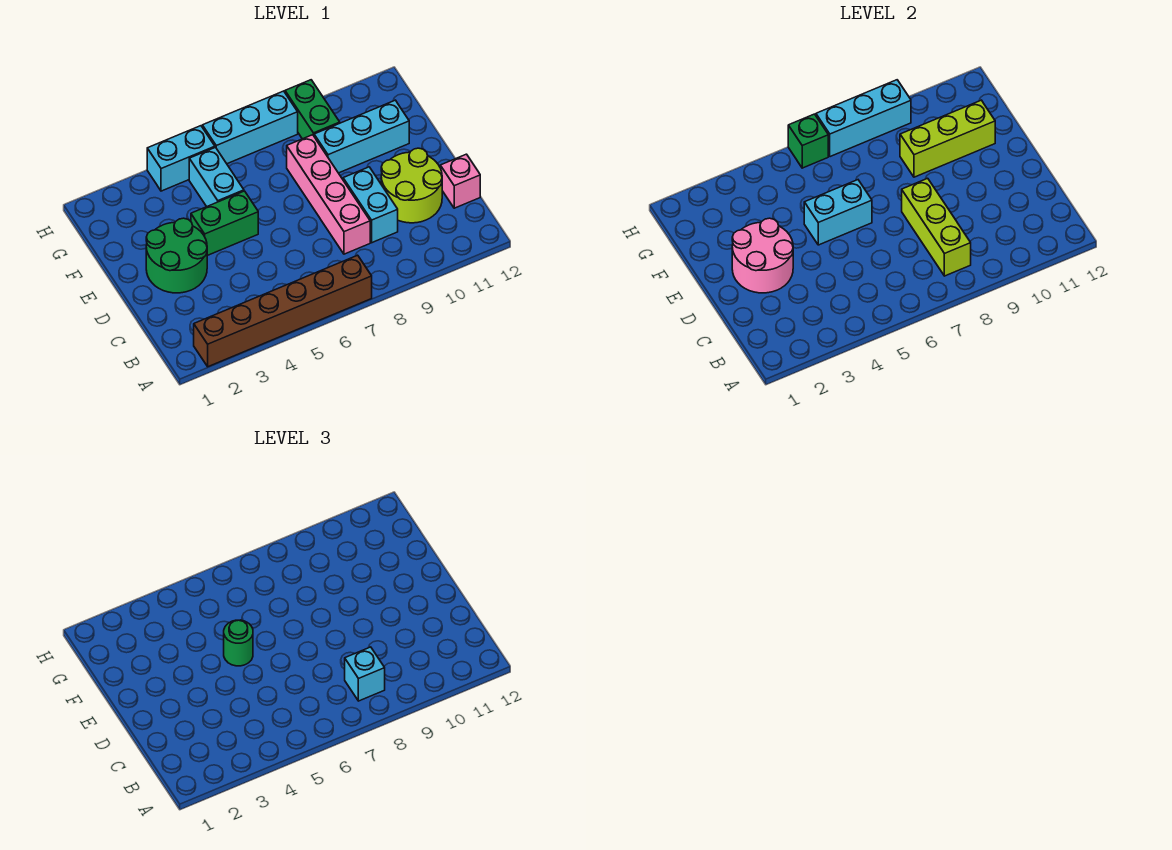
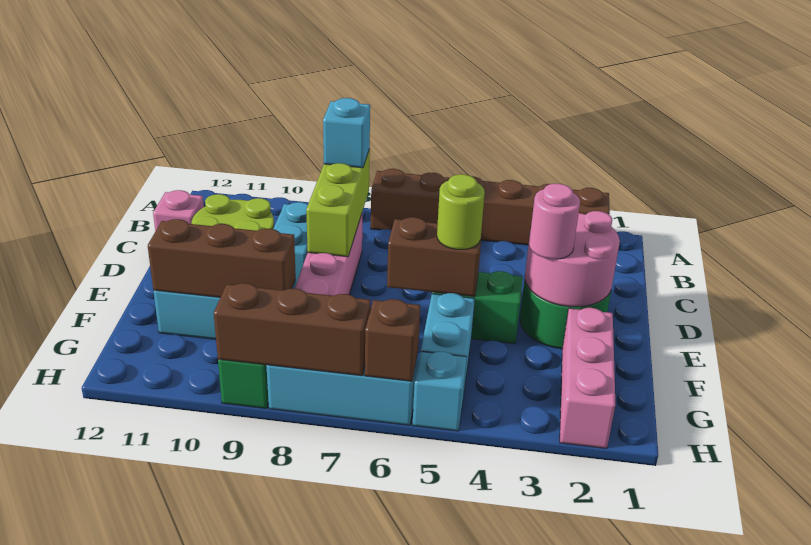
none -> pink round brick E3 level 3
cyan brick E5:E6 level 2 -> brown brick E5:E6 level 2
green round brick E5 level 3 -> lime round brick E5 level 3
none -> pink brick F2:H2 level 1
lime brick F9:F11 level 2 -> brown brick F9:F11 level 2
cyan brick H4:H5 level 1 -> cyan brick H5 level 1
green brick H6 level 2 -> brown brick H6 level 2
cyan brick H7:H9 level 2 -> brown brick H7:H9 level 2

